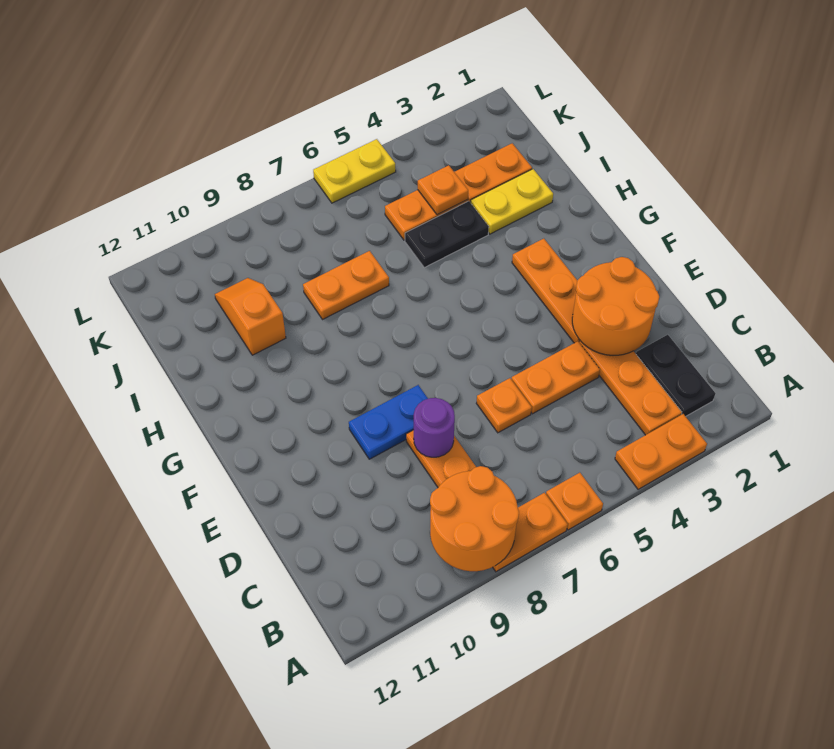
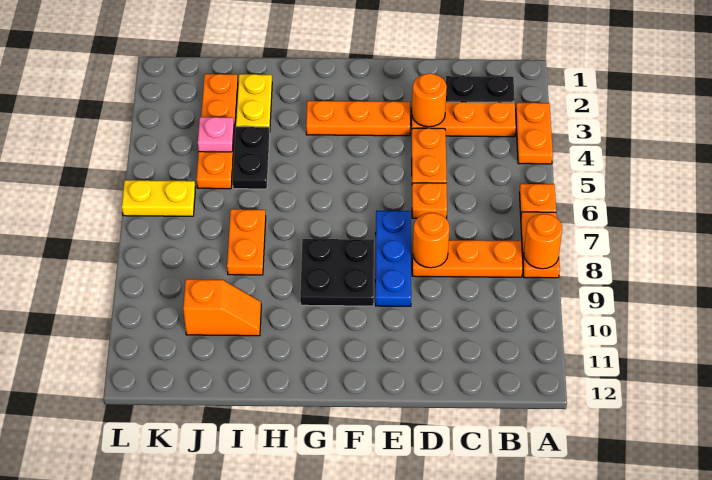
orange round brick A8:B9 level 2 -> orange round brick A8 level 2
orange round brick D2:E3 level 2 -> orange round brick D3 level 2
purple round brick D8 level 2 -> orange round brick D8 level 2
blue plate E8:E9 level 1 -> blue plate E7:E9 level 1
none -> black plate F8:G9 level 1
orange slope I10:J10 level 1 top I -> orange slope I10:J10 level 1 top J
orange plate J4 level 2 -> pink plate J4 level 2
yellow plate L5:L6 level 1 -> yellow plate K6:L6 level 1

